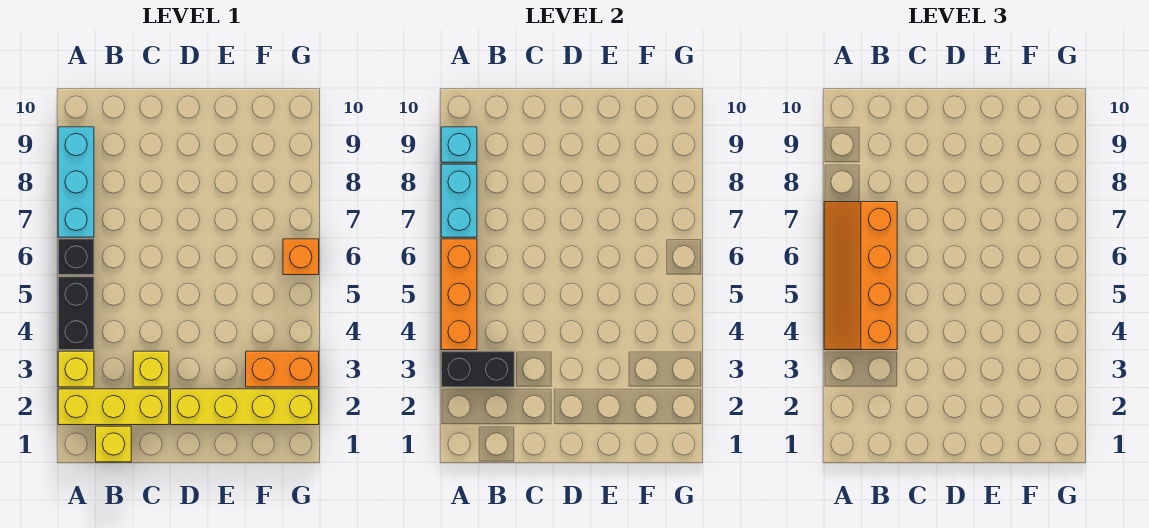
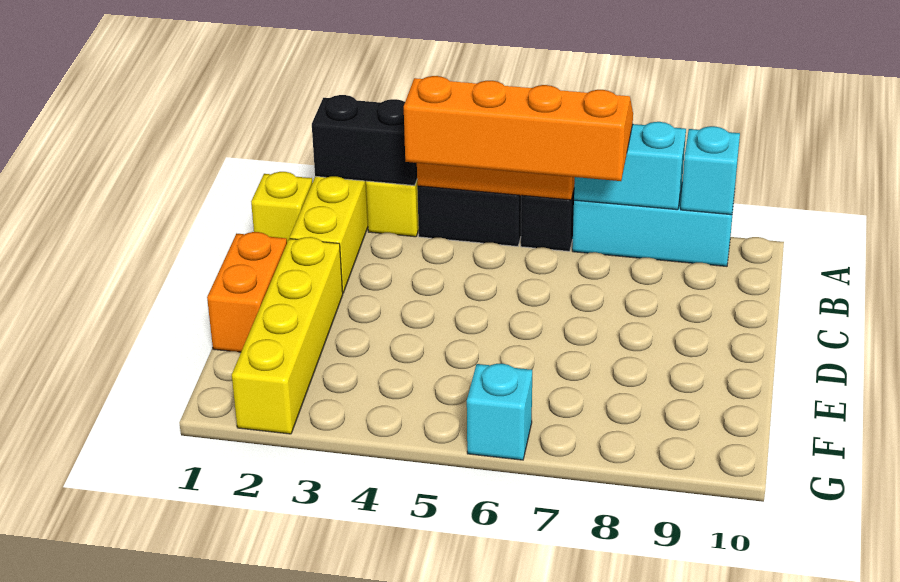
black brick A3:B3 level 2 -> black brick A2:A3 level 2
yellow brick C3 level 1 -> none
orange brick F3:G3 level 1 -> orange brick D1:E1 level 1
orange brick G6 level 1 -> cyan brick G6 level 1

